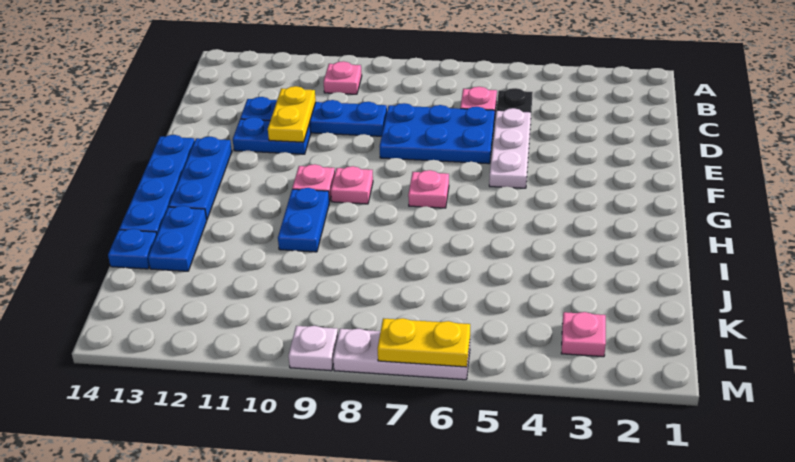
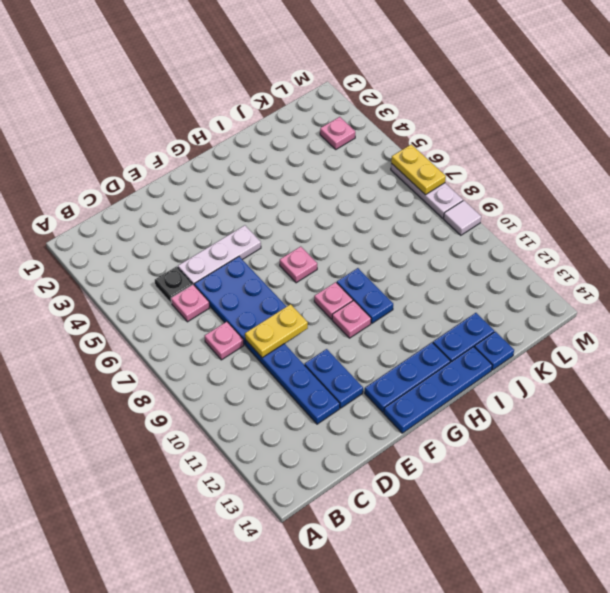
pink plate B10 level 1 -> pink plate C8 level 1
yellow plate D11:E11 level 2 -> yellow plate D9:E9 level 2
blue plate H10:I10 level 1 -> blue plate H9:H10 level 1
white plate M9 level 1 -> white tile M9 level 1

